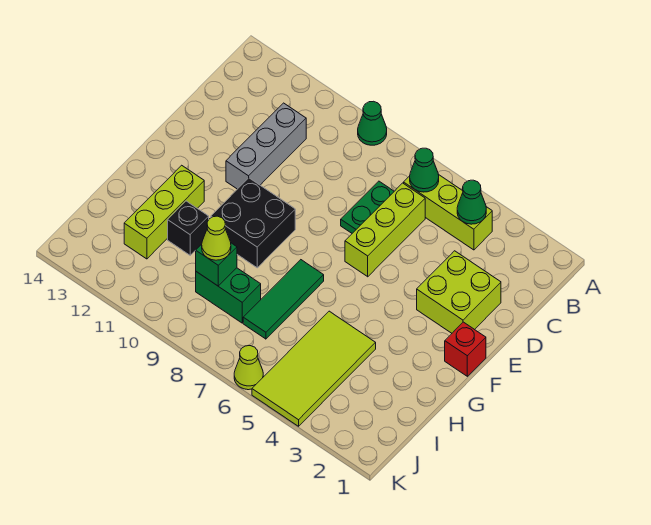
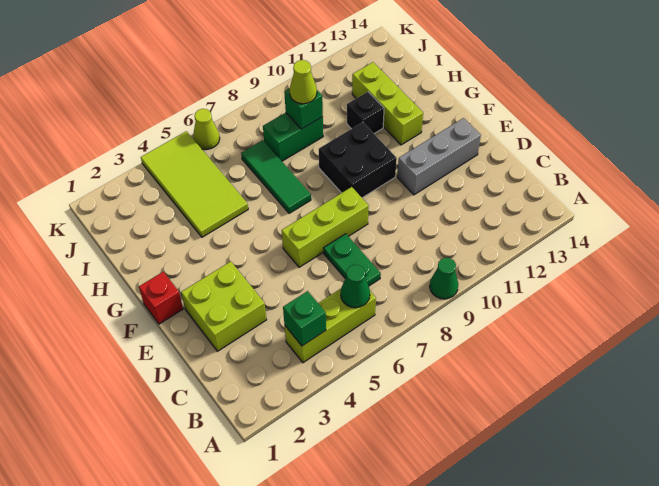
green cone B4 level 2 -> green brick B4 level 2
lime brick C6:E6 level 1 -> lime brick E6:E8 level 1
grey brick C11:E11 level 1 -> grey brick E11:E13 level 1

